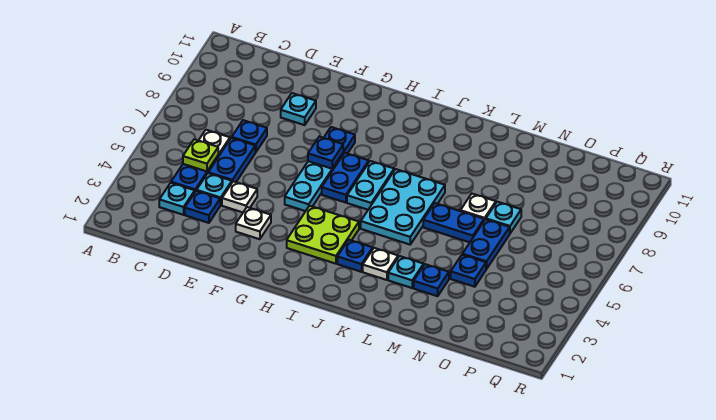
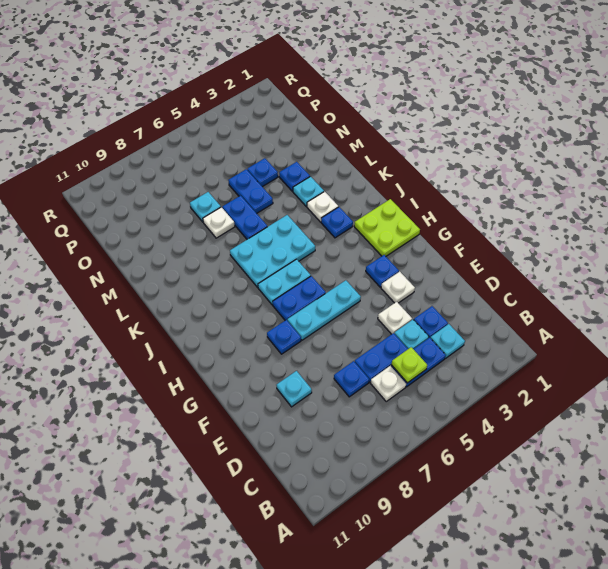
blue plate G7 level 2 -> blue plate G3 level 1
lime plate H3:I4 level 1 -> lime plate H1:I2 level 1
blue plate N5:N6 level 1 -> blue plate M5:N5 level 1

